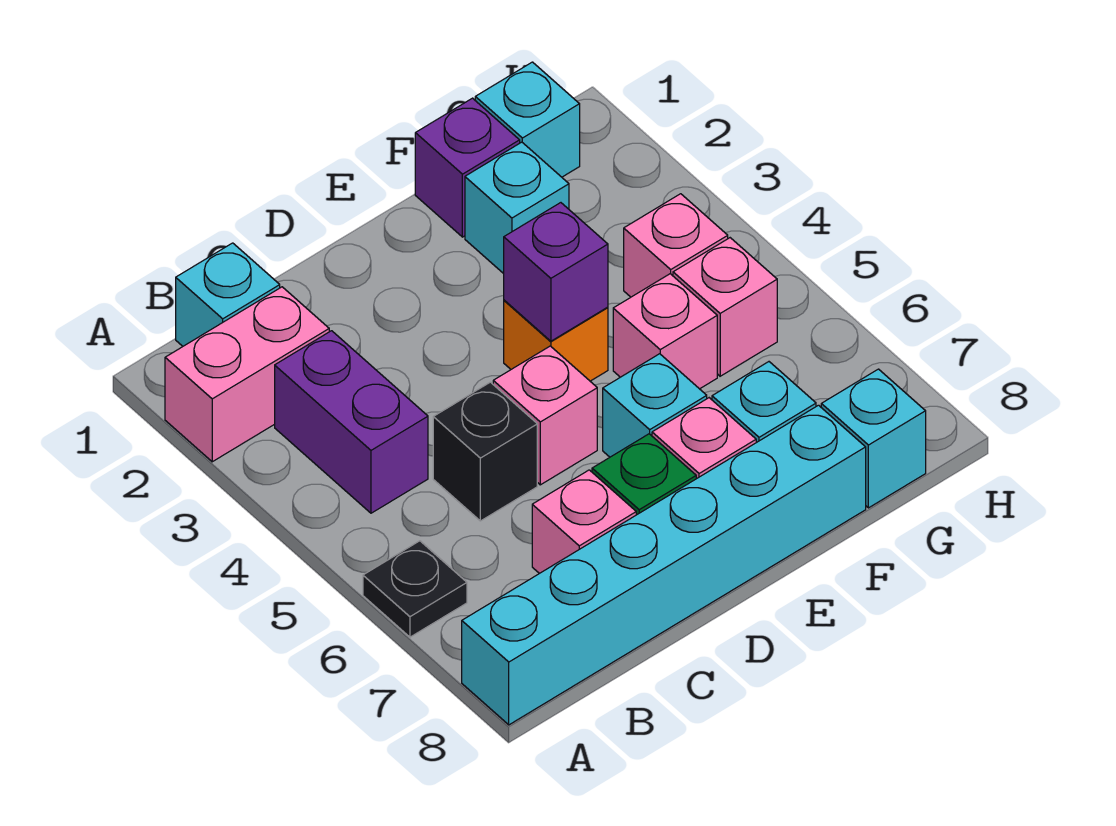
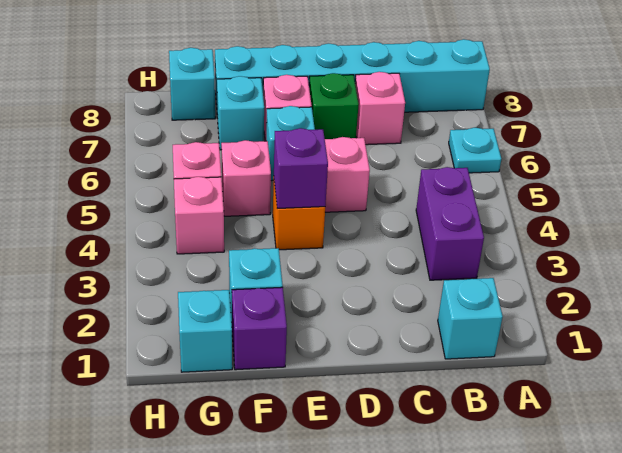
pink brick A2:B2 level 1 -> none
black plate A6 level 1 -> cyan plate A6 level 1
black brick C5 level 1 -> none

